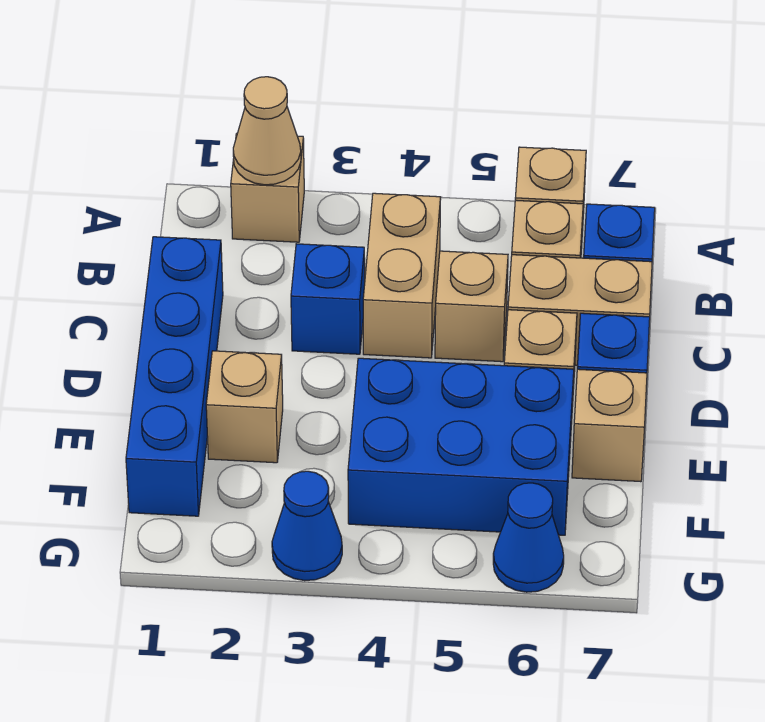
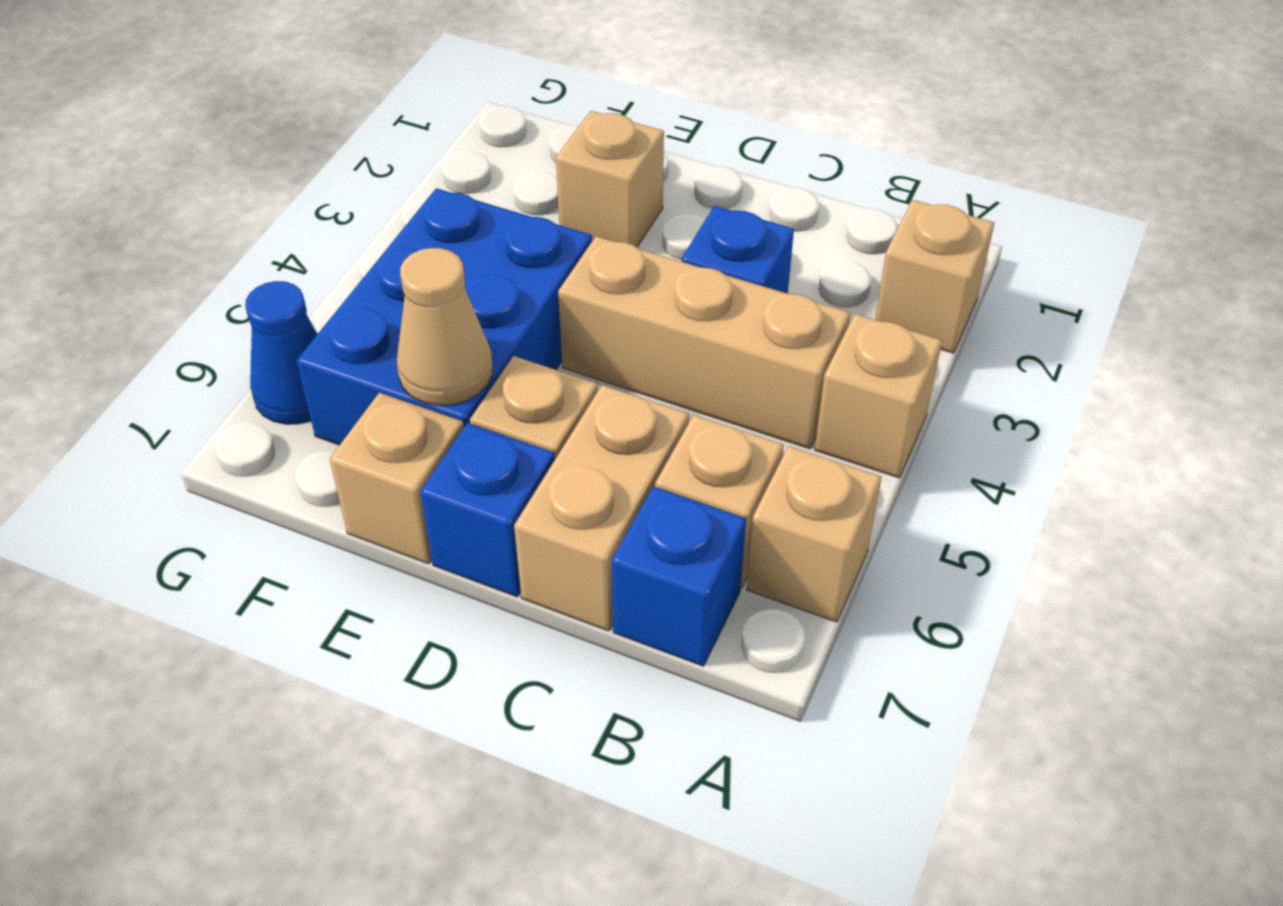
tan cone A2 level 2 -> tan cone E6 level 2
tan brick B4:C4 level 1 -> tan brick B4:D4 level 1
blue brick C1:F1 level 1 -> none
tan brick C5 level 1 -> tan brick A4 level 1
blue cone G3 level 1 -> none

